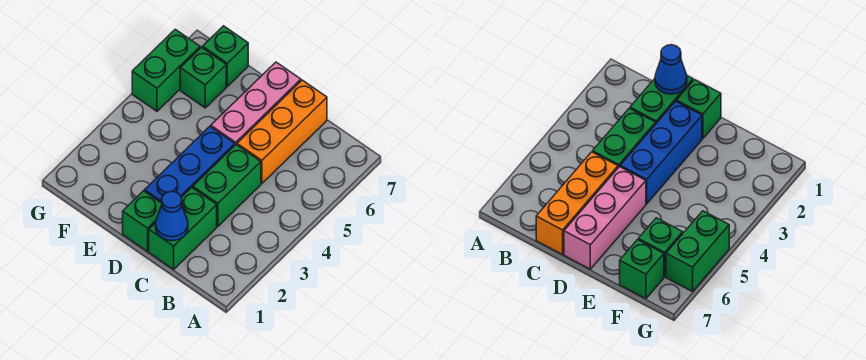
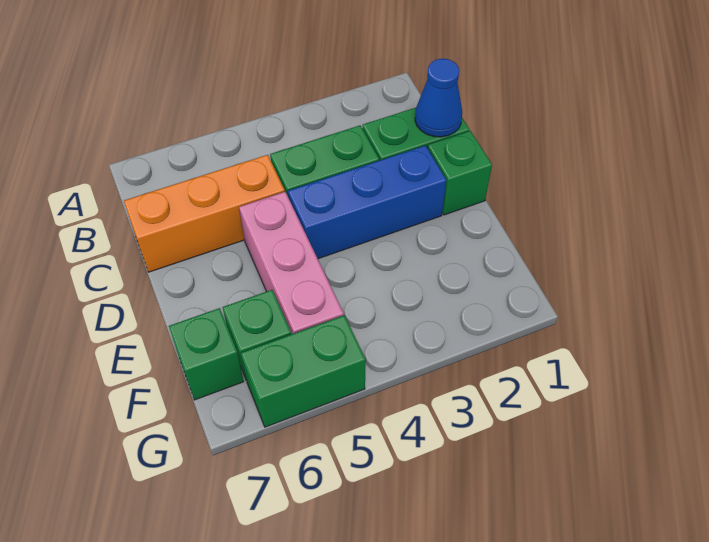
pink brick D5:D7 level 1 -> pink brick D5:F5 level 1

